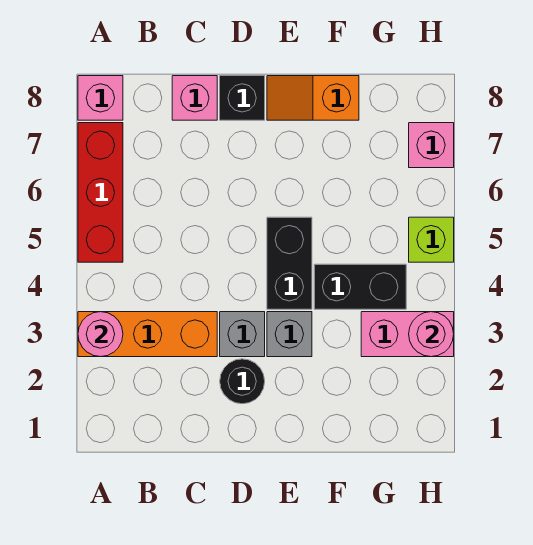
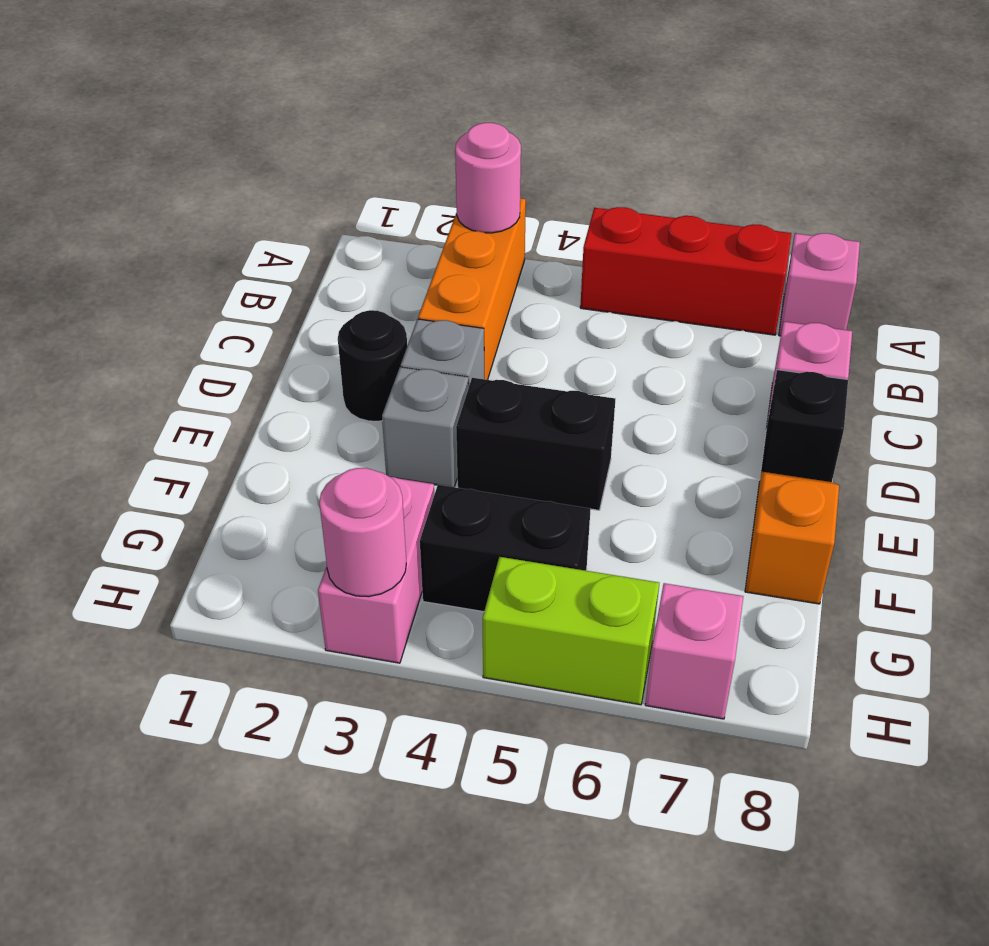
black brick F4:G4 level 1 -> black brick G4:G5 level 1
lime brick H5 level 1 -> lime brick H5:H6 level 1

